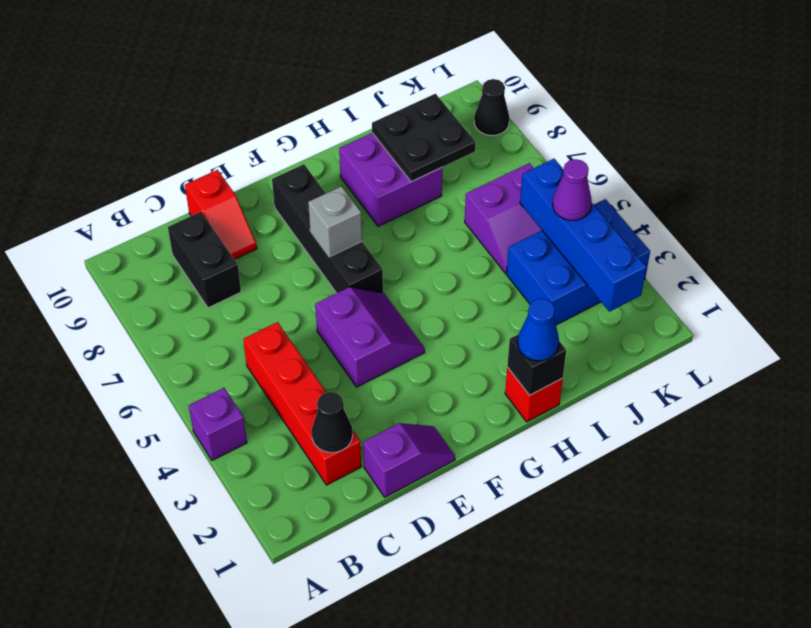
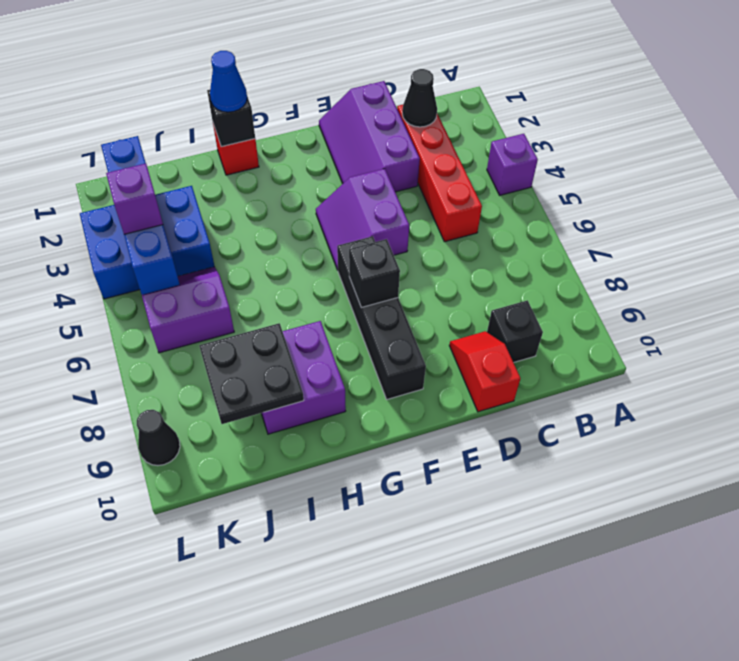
black brick C8:C9 level 1 -> black brick C9 level 1
purple slope D1:E1 level 1 top D -> purple slope D1:E3 level 1 top D
grey brick F7 level 2 -> black brick F7 level 2
purple cone K4 level 3 -> purple brick K4 level 3

